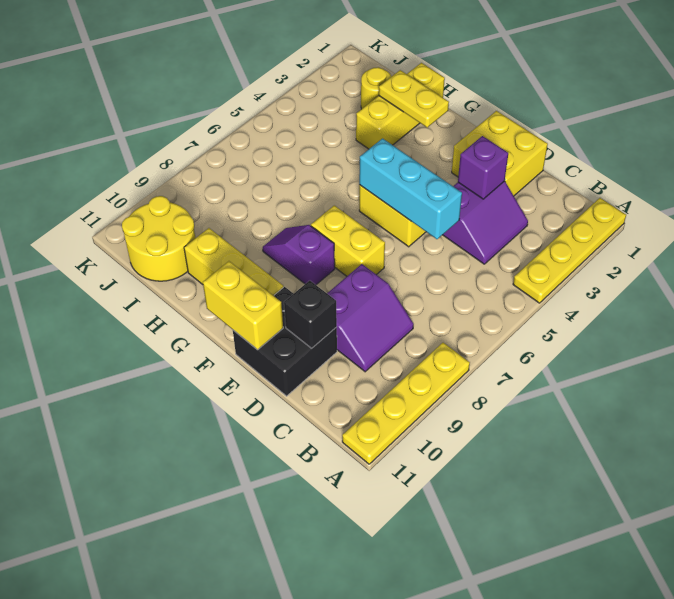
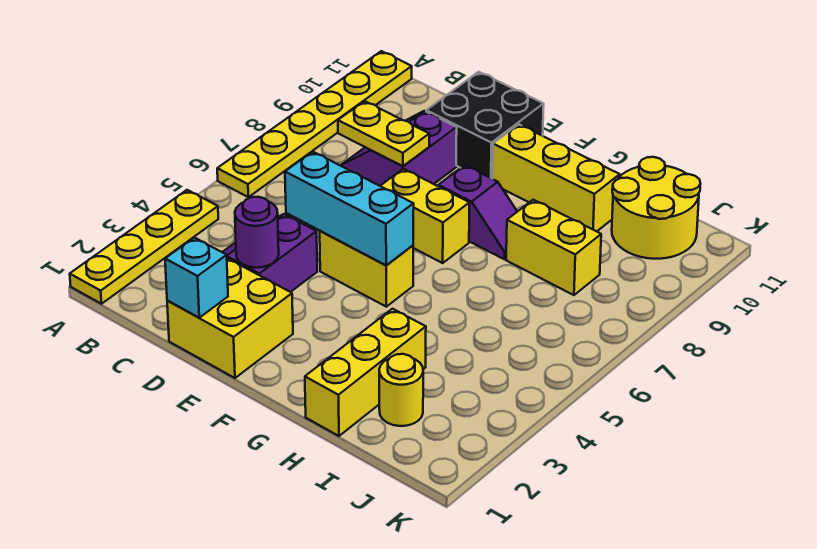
yellow plate A8:A11 level 1 -> yellow plate A6:A11 level 1
none -> cyan brick D1 level 2
purple brick D3 level 2 -> purple round brick D3 level 2
black brick D10 level 2 -> none
yellow brick E11:F11 level 2 -> yellow brick H8:I8 level 1
yellow plate G2:H2 level 2 -> yellow plate C8:D8 level 2

